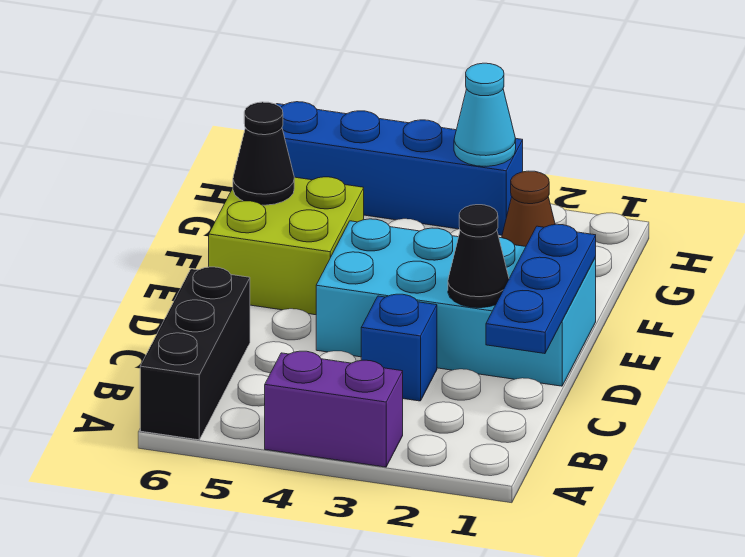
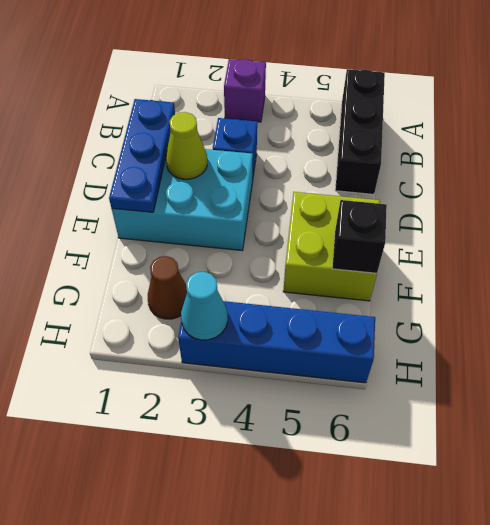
purple brick A3:A4 level 1 -> purple brick A3 level 1
cyan brick D1:E4 level 1 -> cyan brick D1:E3 level 1
black cone D2 level 2 -> lime cone D2 level 2
black cone F6 level 2 -> black brick F6 level 2

